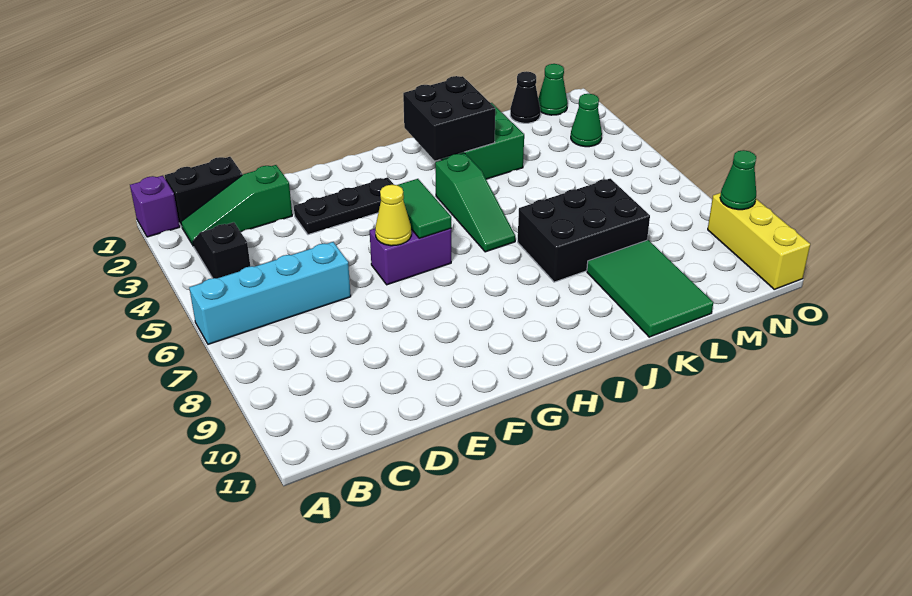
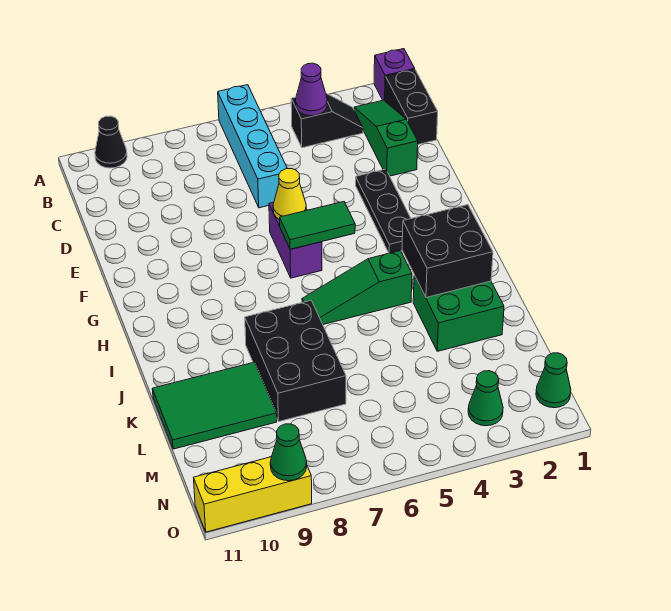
none -> purple cone B4 level 2
black cone M1 level 1 -> black cone A10 level 1

